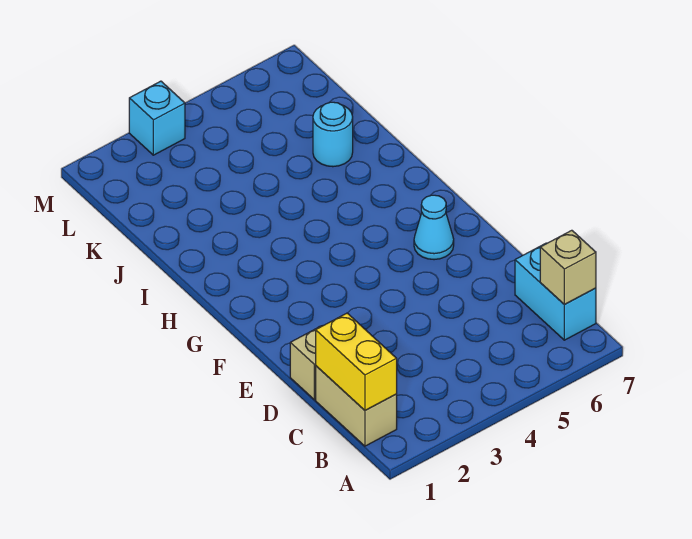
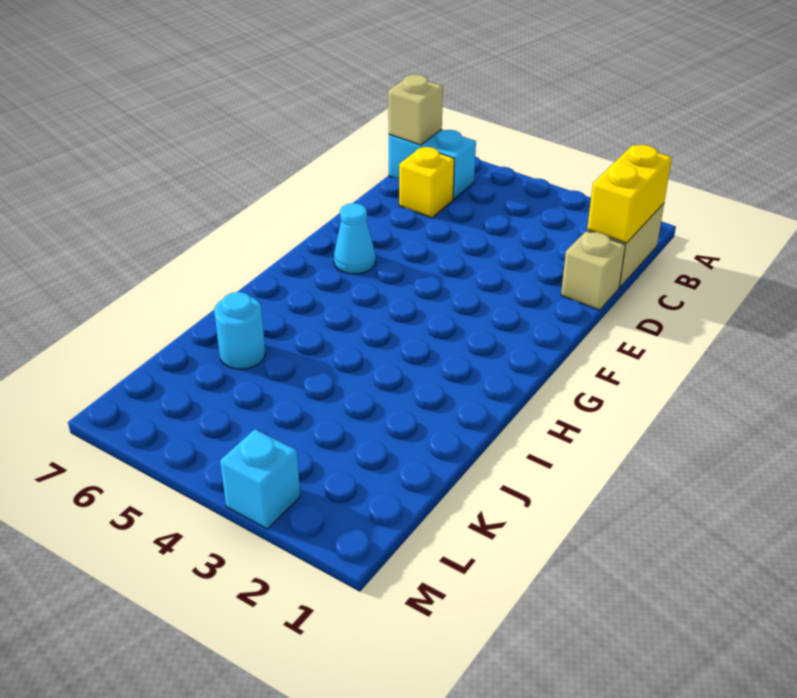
cyan brick B7:C7 level 1 -> cyan brick B6:B7 level 1
none -> yellow brick C6 level 1

